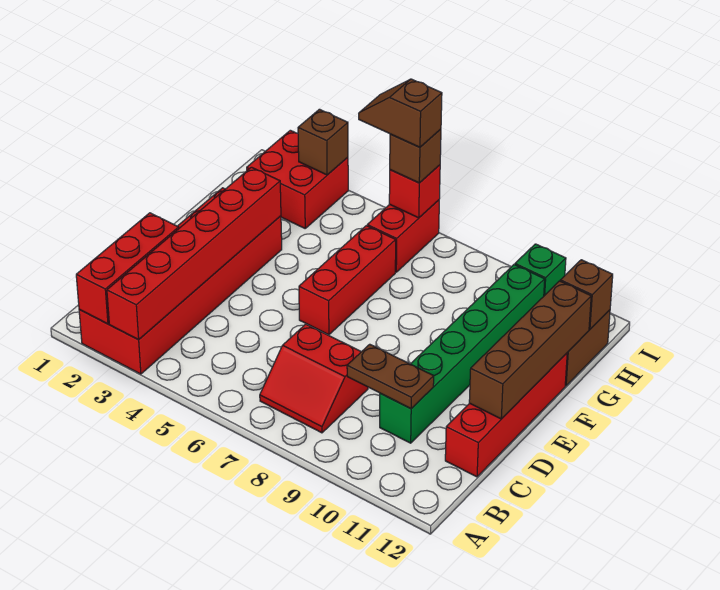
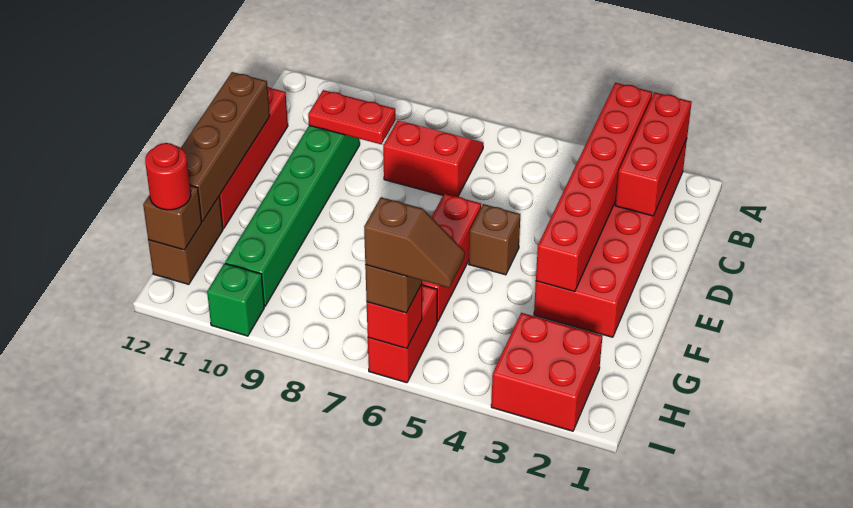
brown plate C9:C10 level 2 -> red plate C9:C10 level 2
none -> red round brick H12 level 3
brown brick I3 level 2 -> brown brick E5 level 1

